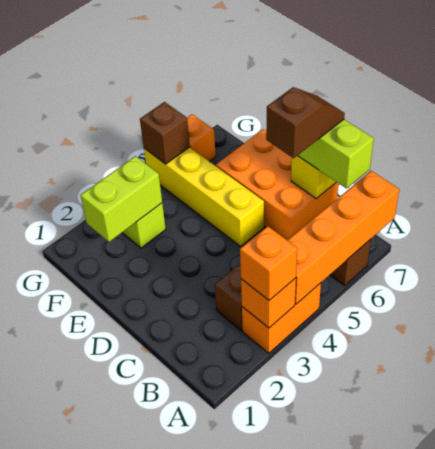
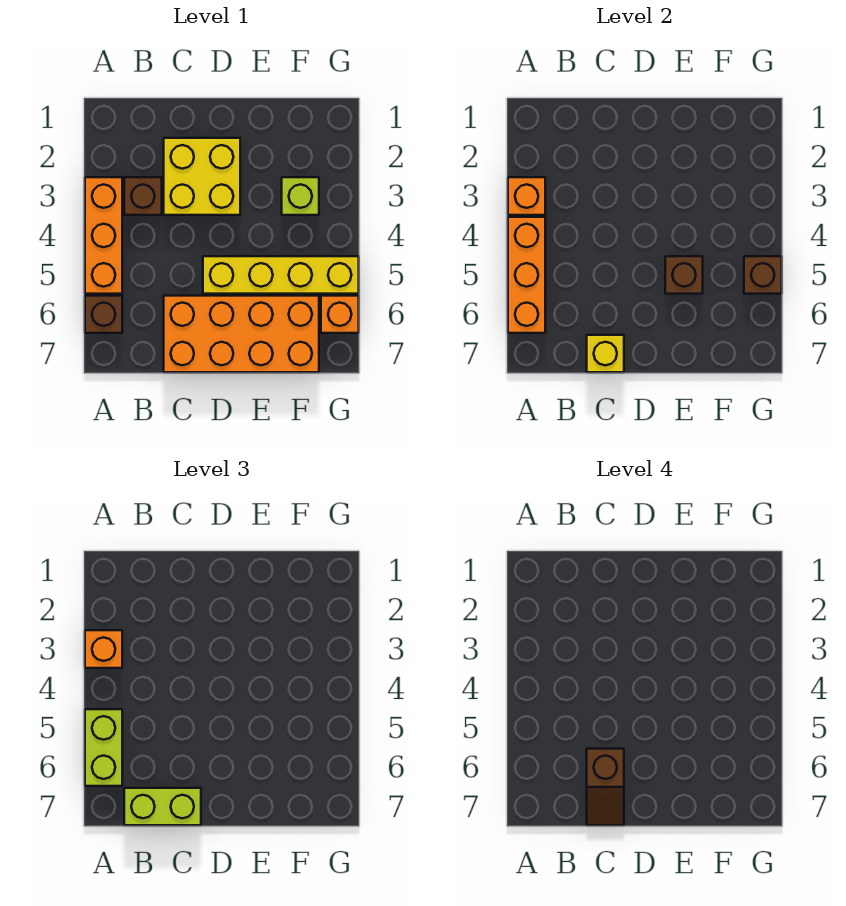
orange brick A3:A4 level 1 -> orange brick A3:A5 level 1
orange brick A4:A7 level 2 -> orange brick A4:A6 level 2
none -> yellow brick C2:D3 level 1
orange brick C6:E7 level 1 -> orange brick C6:F7 level 1
none -> brown brick E5 level 2
lime brick F2:F3 level 2 -> lime brick A5:A6 level 3

